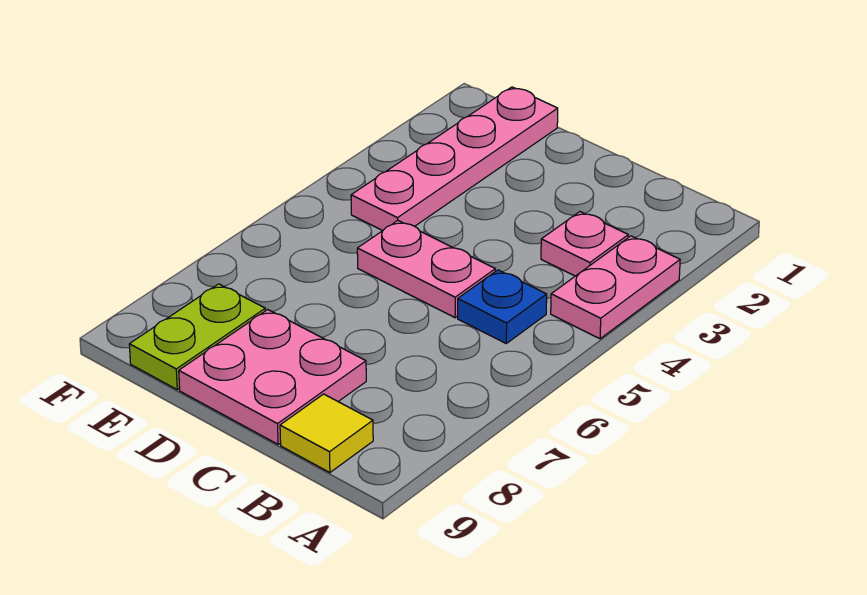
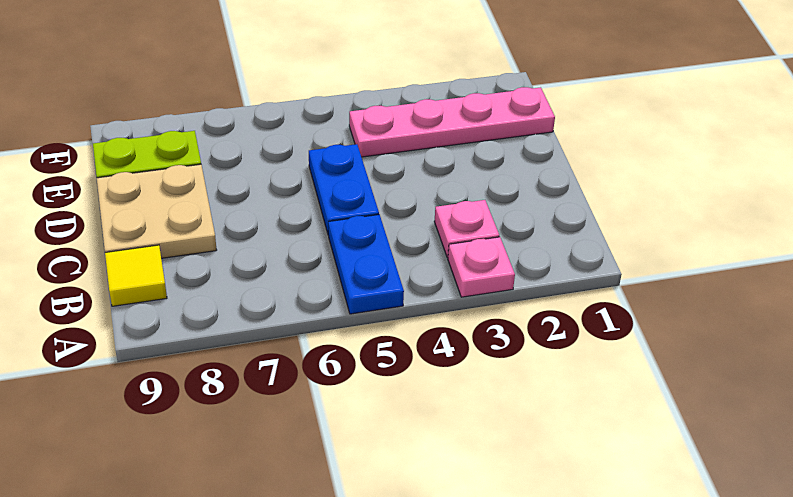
pink plate A3:A4 level 1 -> pink plate A3 level 1
blue plate B5 level 1 -> blue plate A5:B5 level 1
pink plate C5:D5 level 1 -> blue plate C5:D5 level 1
pink plate C8:D9 level 1 -> tan plate C8:D9 level 1

